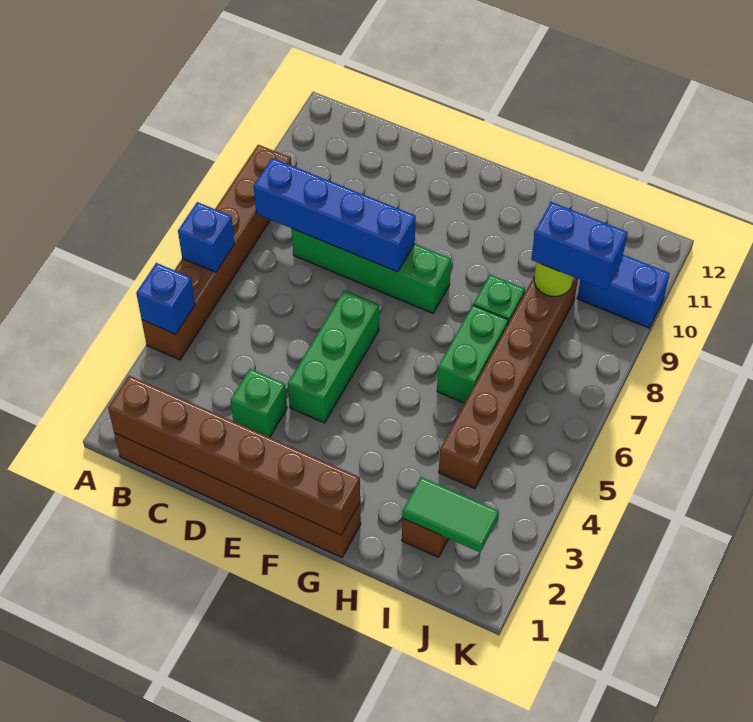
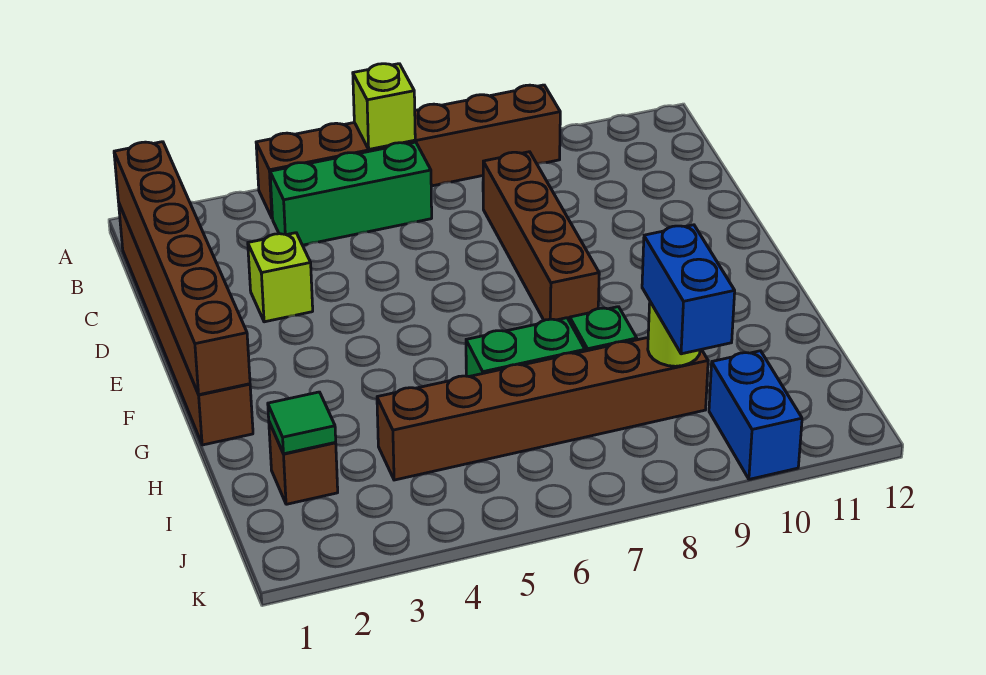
blue brick A4 level 2 -> none
blue brick A6 level 2 -> lime brick A6 level 2
blue brick B8:E8 level 2 -> none
green brick C8:F8 level 1 -> brown brick C8:F8 level 1
green brick D3 level 1 -> lime brick D3 level 1
green brick E4:E6 level 1 -> green brick B4:B6 level 1
green tile I2:J2 level 2 -> green tile I2 level 2

